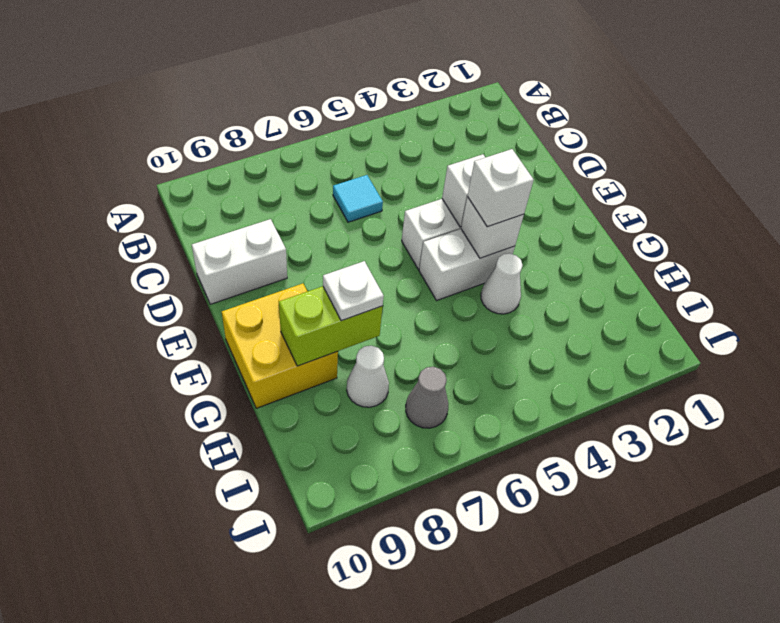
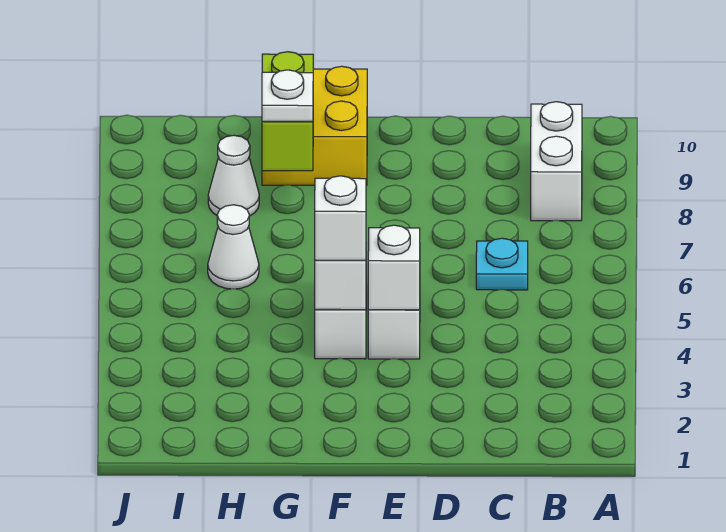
cyan tile C6 level 1 -> cyan plate C6 level 1
white brick D9:D10 level 1 -> white brick B8:B9 level 1
white cone G4 level 1 -> white cone H6 level 1
grey cone I7 level 1 -> none

